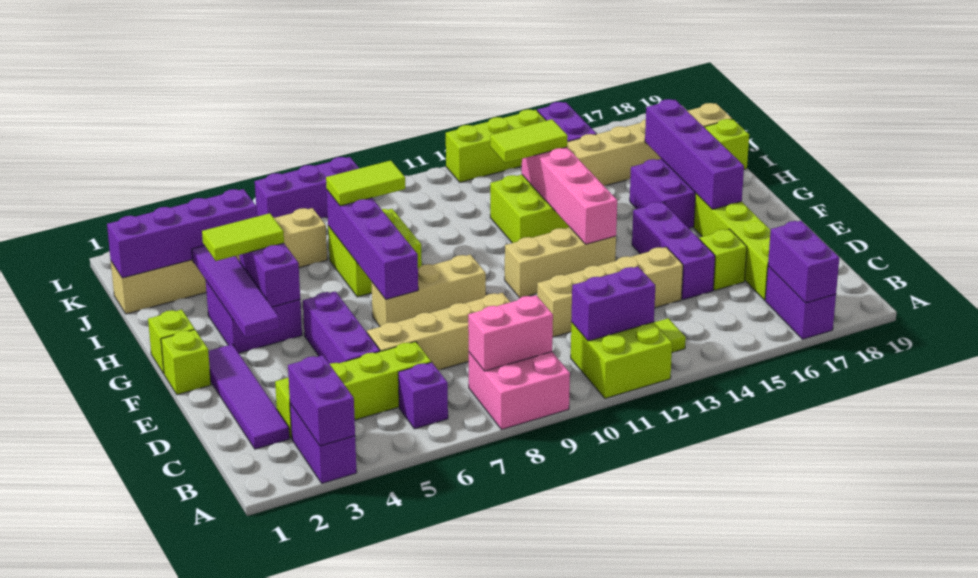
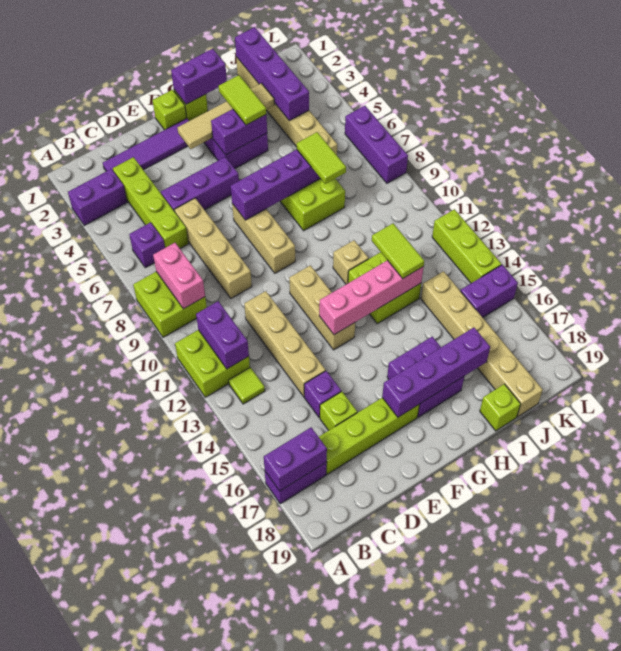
purple brick A3:B3 level 2 -> purple brick G1:H1 level 2
pink brick A8:B9 level 1 -> lime brick A8:B9 level 1
purple brick D15:F15 level 1 -> purple brick D15 level 1
purple tile F3:I3 level 2 -> tan tile F3:I3 level 2
none -> tan brick H11 level 1

